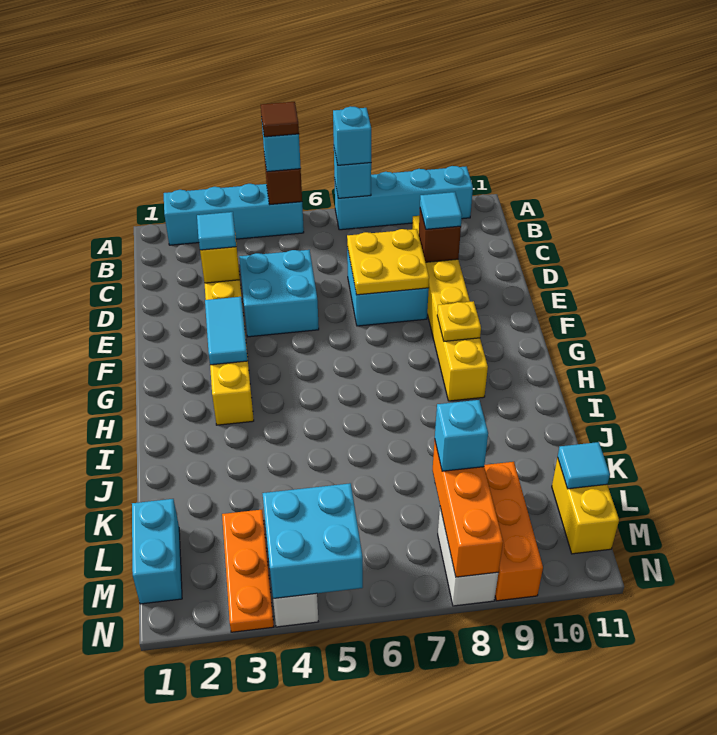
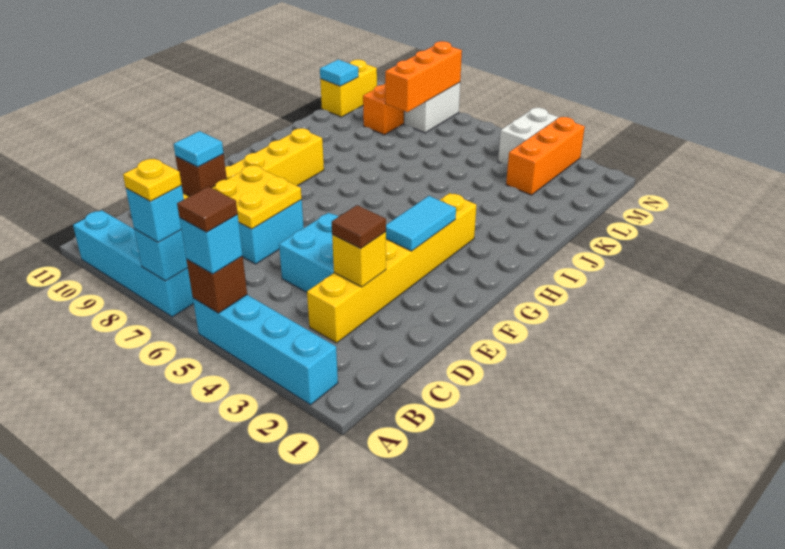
cyan tile D3 level 3 -> brown tile D3 level 3
yellow plate G9 level 2 -> yellow plate A7 level 4
cyan brick L1:M1 level 1 -> none
orange plate L3:N3 level 1 -> orange brick L3:N3 level 1
cyan brick L8 level 3 -> none
cyan brick M4:N5 level 2 -> none

